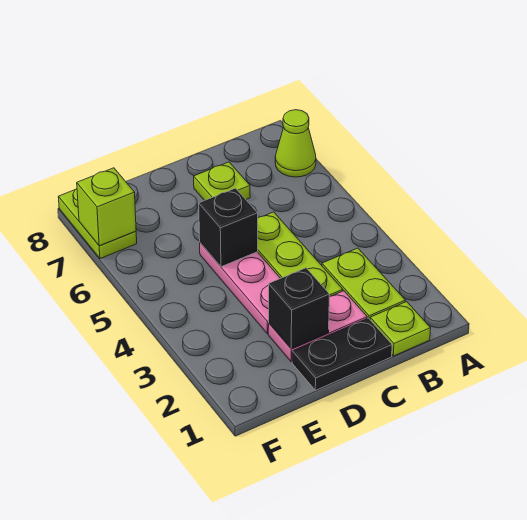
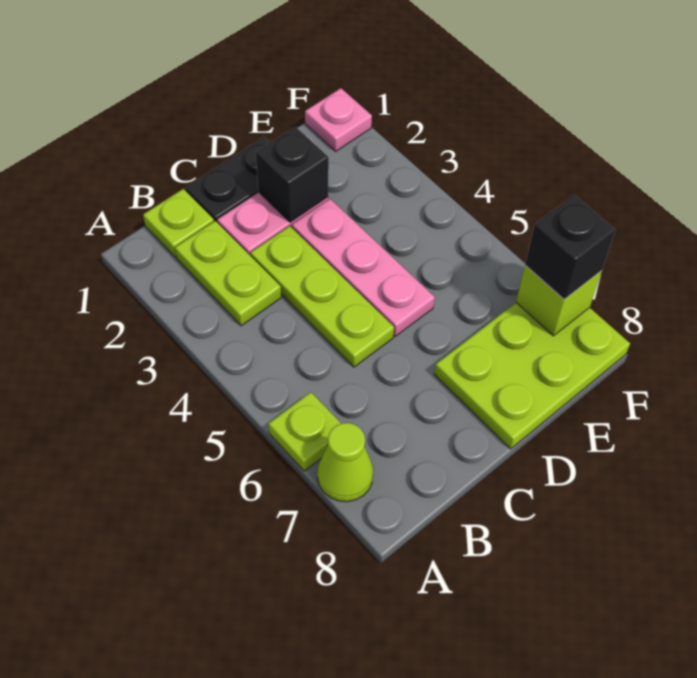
lime plate C7 level 1 -> lime plate A6 level 1
black brick D5 level 2 -> black brick F7 level 3
none -> pink plate F1 level 1
lime plate F7:F8 level 1 -> lime plate D7:F8 level 1

